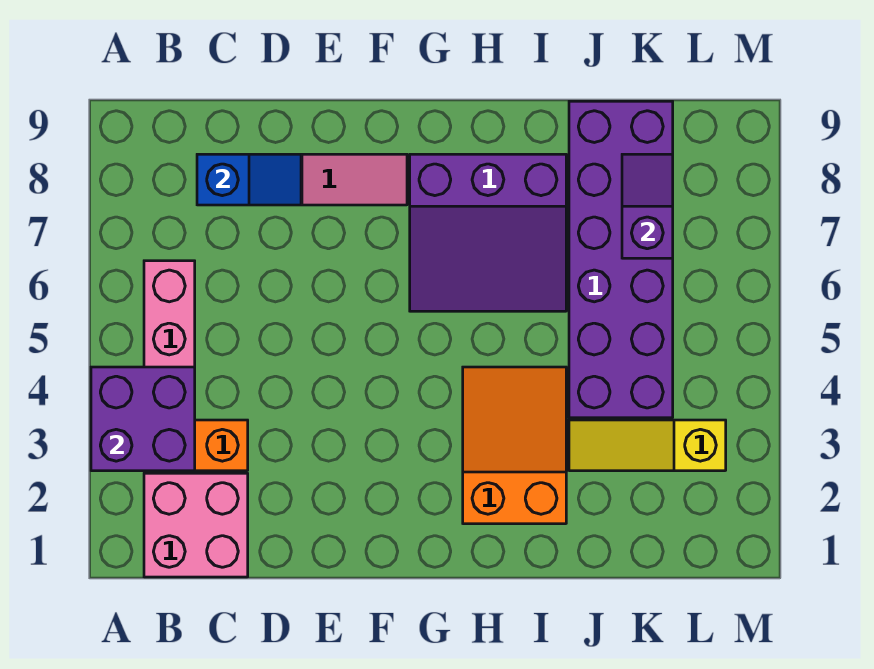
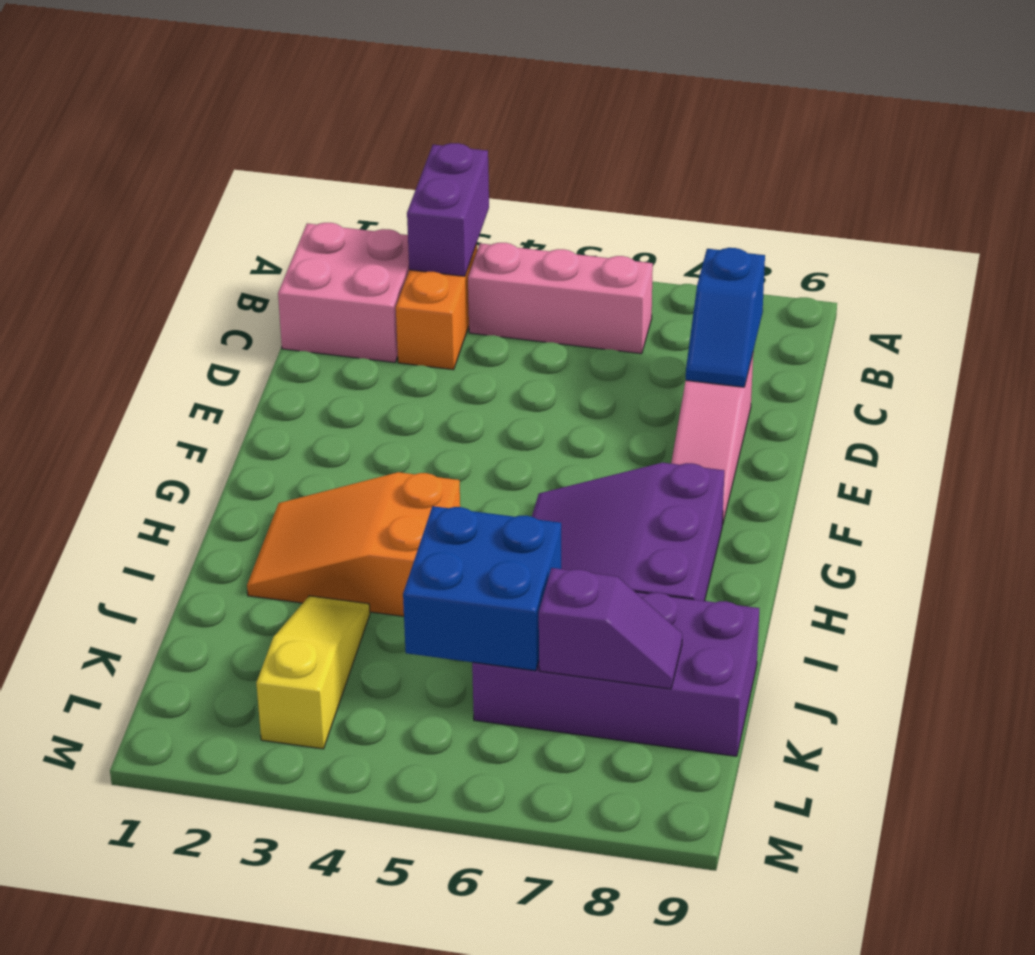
purple brick A3:B4 level 2 -> purple brick A3:B3 level 2
orange slope H2:I4 level 1 top 2 -> orange slope H2:I4 level 1 top 4
purple brick J4:K9 level 1 -> purple brick J6:K9 level 1
none -> blue brick J5:K6 level 2

